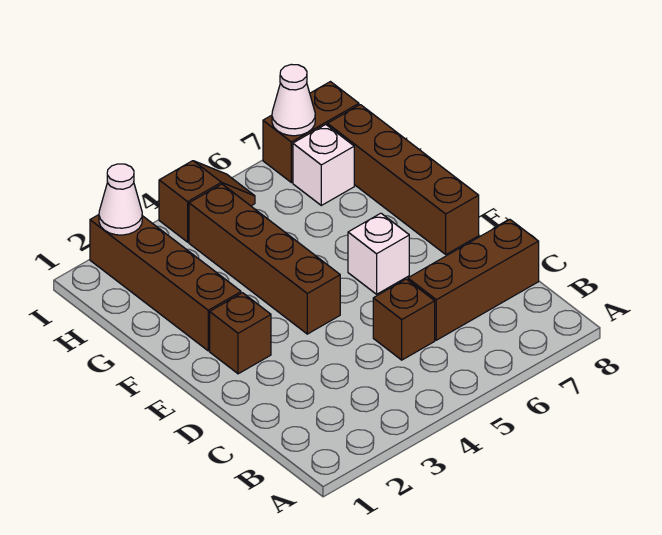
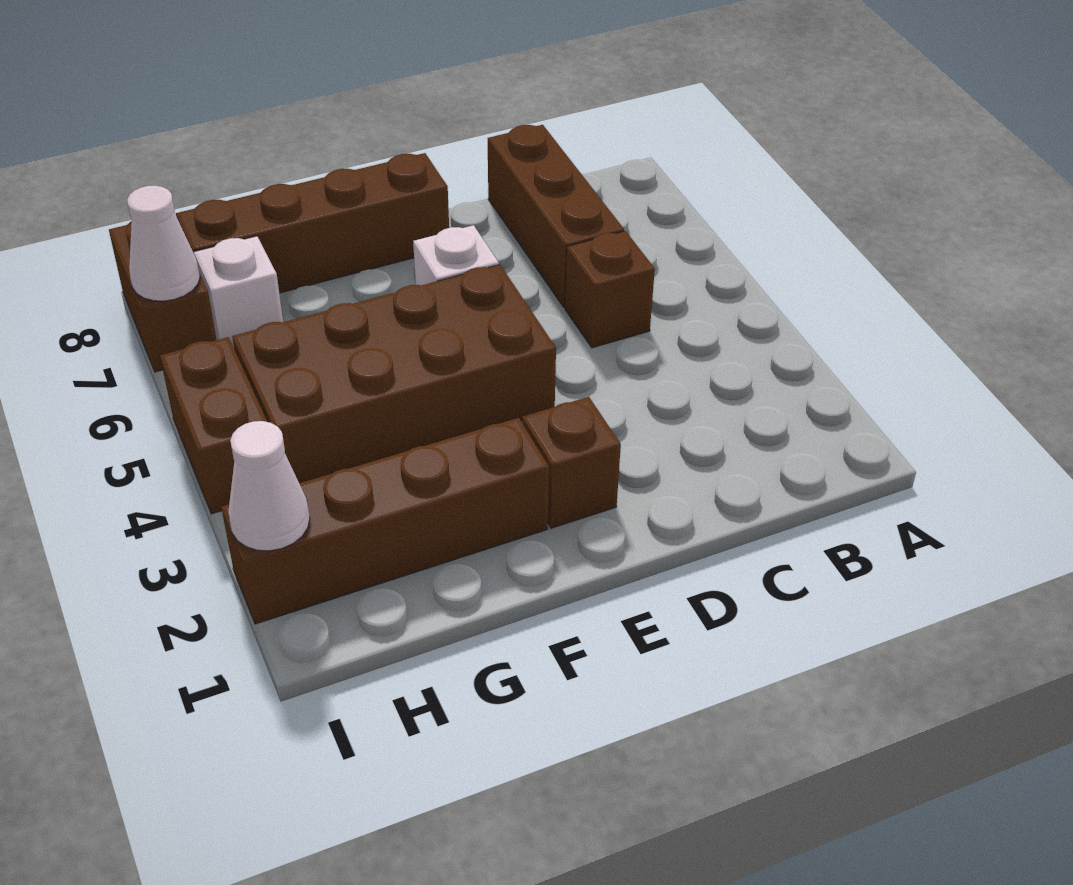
brown brick E4:H4 level 1 -> brown brick E4:H5 level 1
brown slope I4:I5 level 1 top 4 -> brown brick I4:I5 level 1

